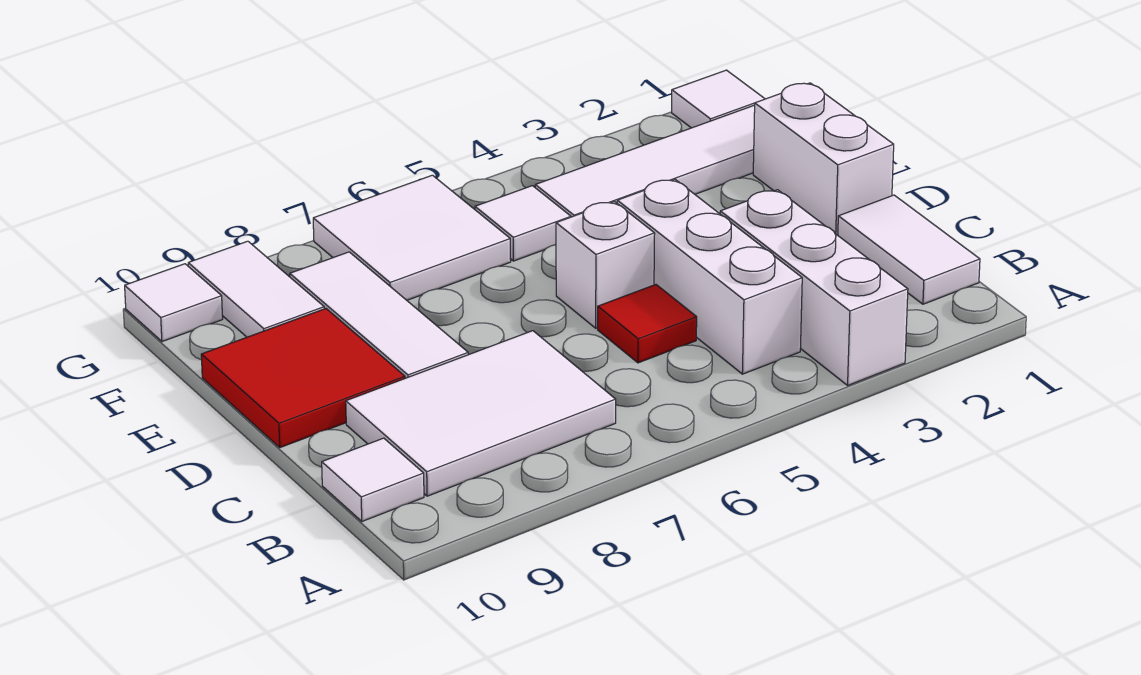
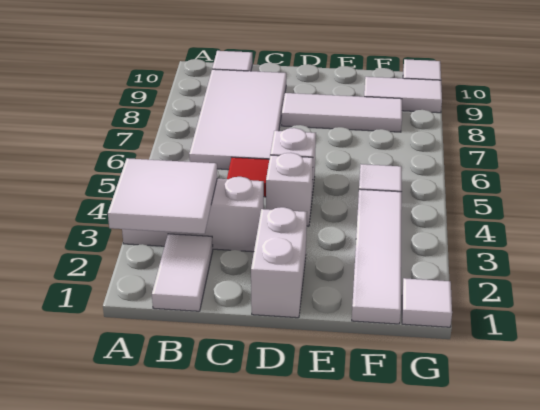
white tile B1:C1 level 1 -> white tile B1:B2 level 1
white brick B4:D4 level 1 -> white brick D4 level 1
white tile B7:C9 level 1 -> white tile B6:C9 level 1
white brick D1:E1 level 1 -> white brick D1:D2 level 1
red tile D9:E10 level 1 -> none
white tile F6:G7 level 1 -> white tile A2:B3 level 2

